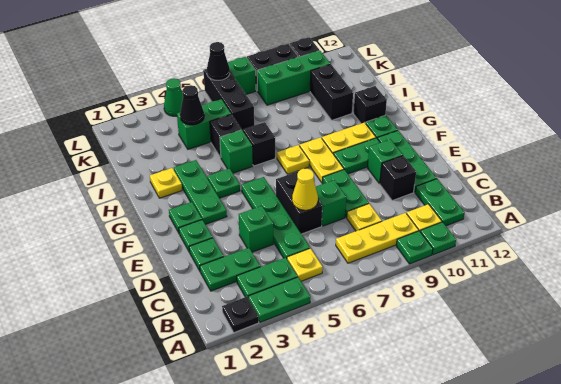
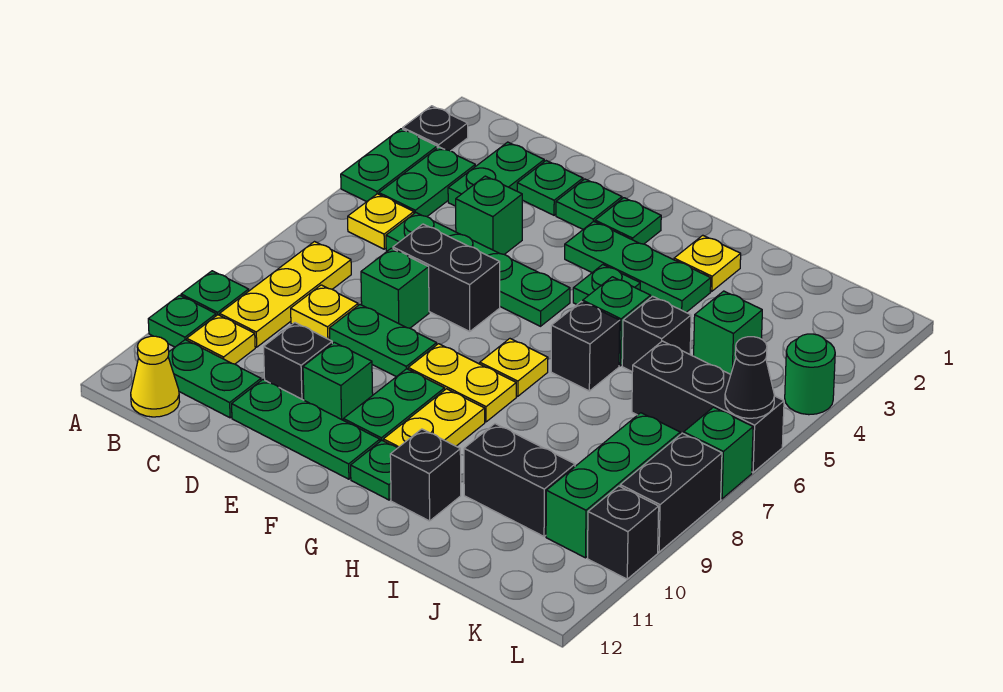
yellow cone D6 level 2 -> yellow cone B12 level 1
green brick J4:J5 level 1 -> green brick J4 level 1
black cone J4 level 2 -> none
green cone L4 level 1 -> green round brick L4 level 1

